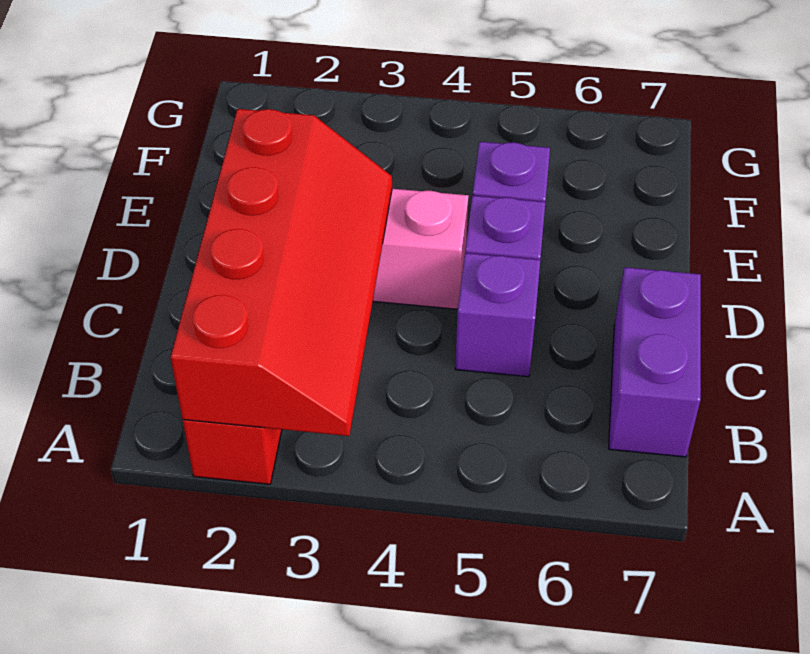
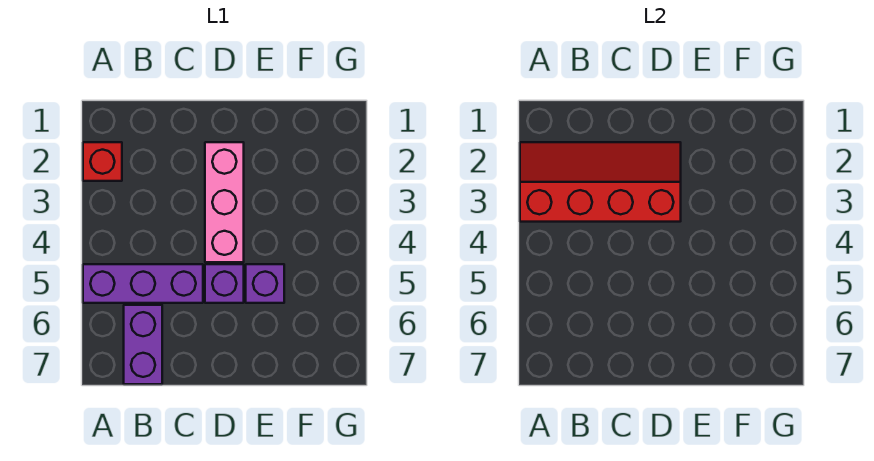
red slope A2:D3 level 2 top 2 -> red slope A2:D3 level 2 top 3
purple brick B7:C7 level 1 -> purple brick B6:B7 level 1
purple brick C5 level 1 -> purple brick A5:C5 level 1

